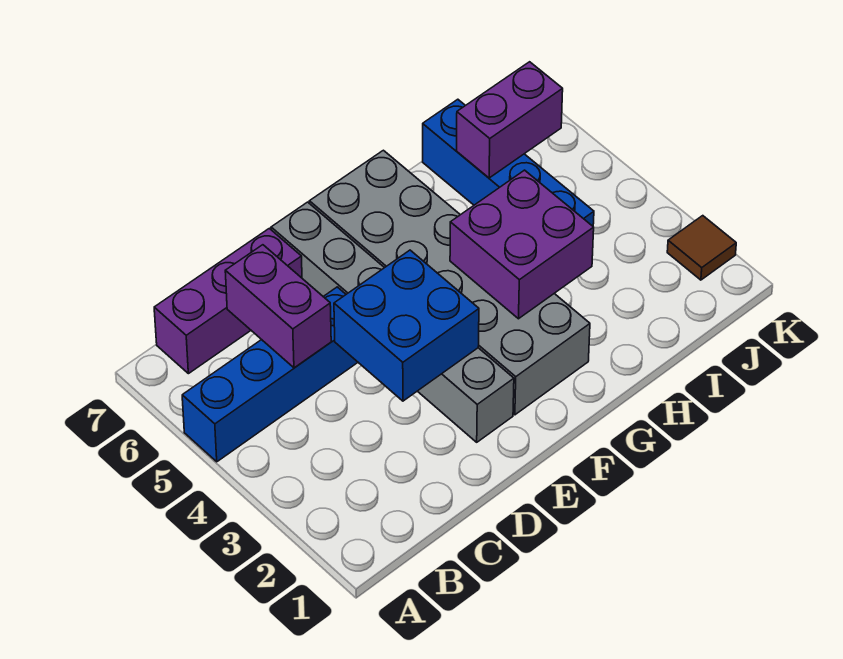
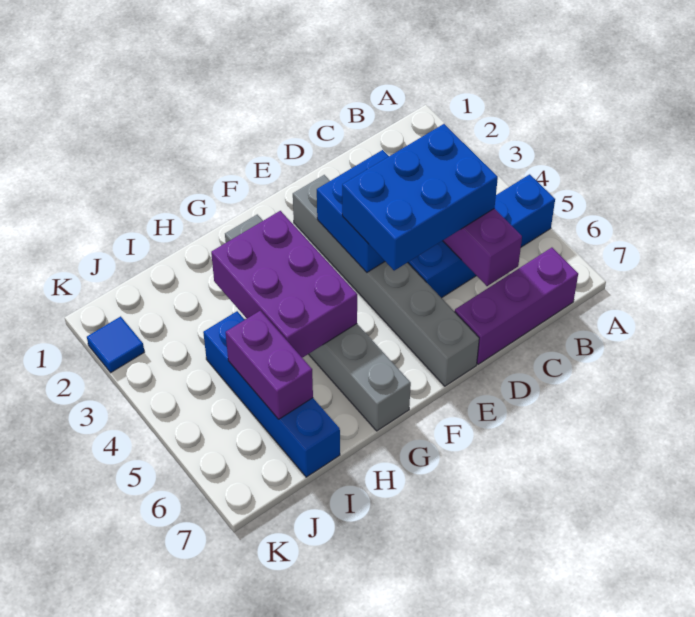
none -> blue brick C4:E5 level 3
grey brick F2:G7 level 1 -> grey brick G2:G7 level 1
purple brick G3:H4 level 2 -> purple brick G3:H5 level 2
purple brick I6:J6 level 2 -> purple brick I5:I6 level 2
brown tile K2 level 1 -> blue tile K2 level 1

